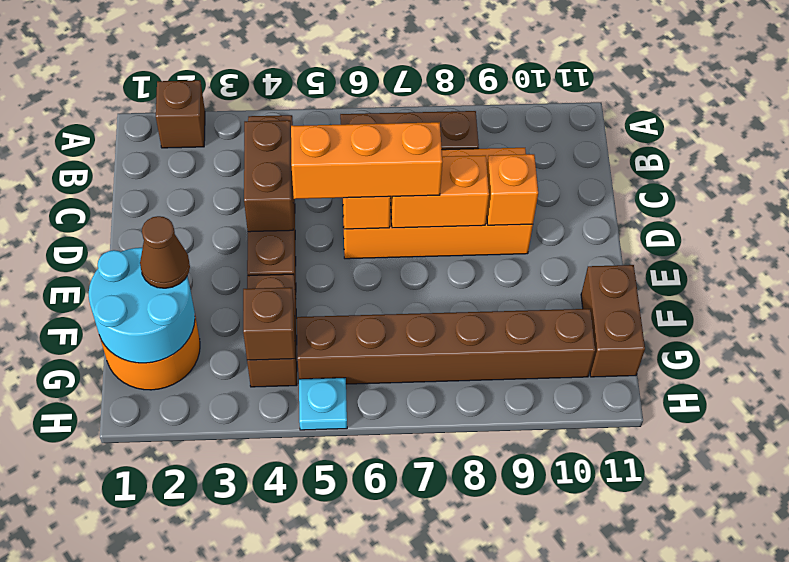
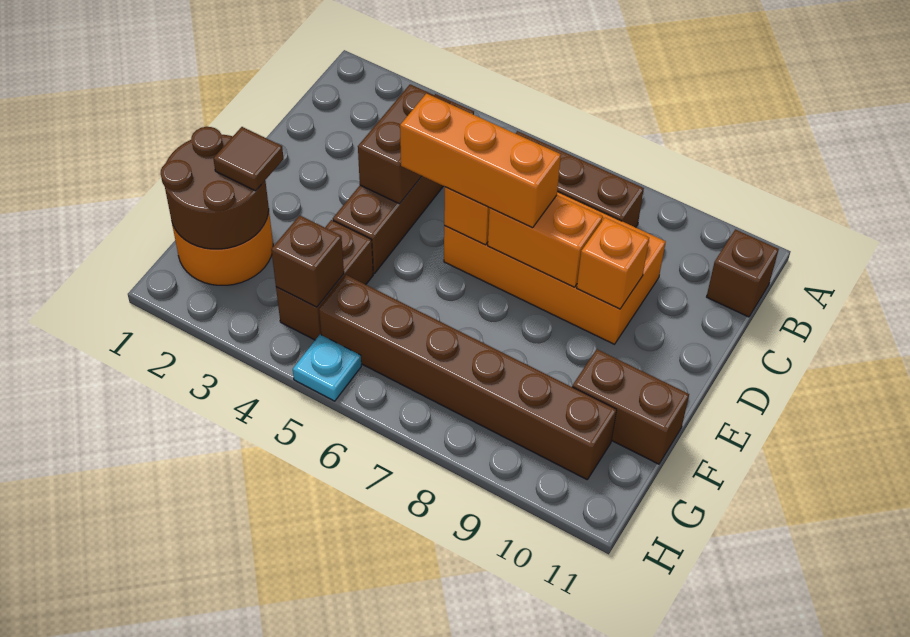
brown brick A2 level 1 -> brown brick B11 level 1
cyan round brick F1:G2 level 2 -> brown round brick F1:G2 level 2
brown cone F2 level 3 -> brown tile F2 level 3
brown brick F11:G11 level 1 -> brown brick F10:F11 level 1

